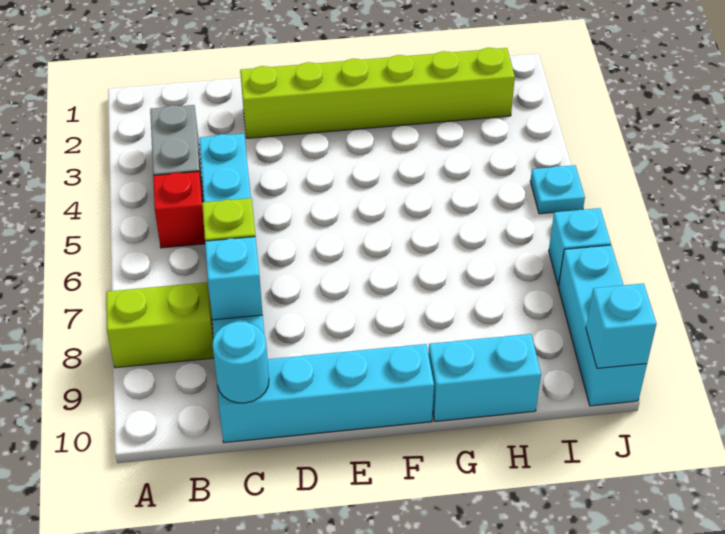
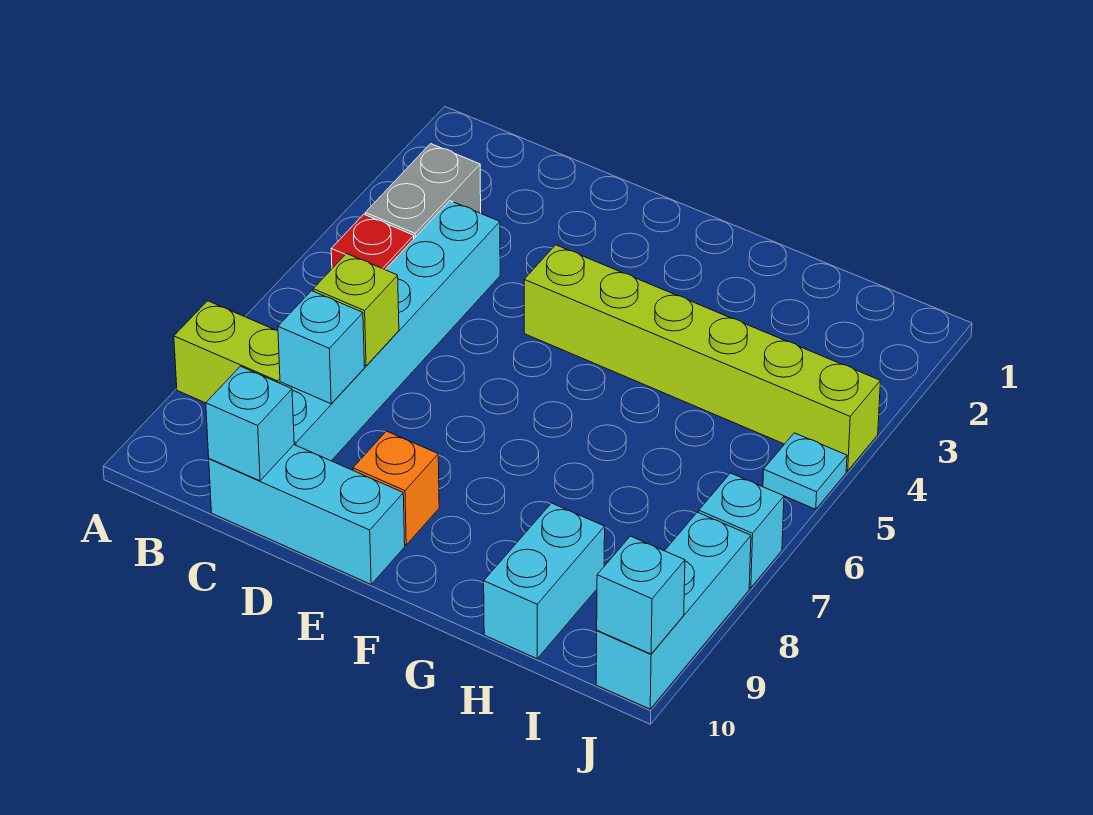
cyan brick C10:F10 level 1 -> cyan brick C10:E10 level 1
cyan round brick C10 level 2 -> cyan brick C10 level 2
lime brick D2:I2 level 1 -> lime brick E4:J4 level 1
none -> orange brick E9 level 1
cyan brick G10:H10 level 1 -> cyan brick H9:H10 level 1

